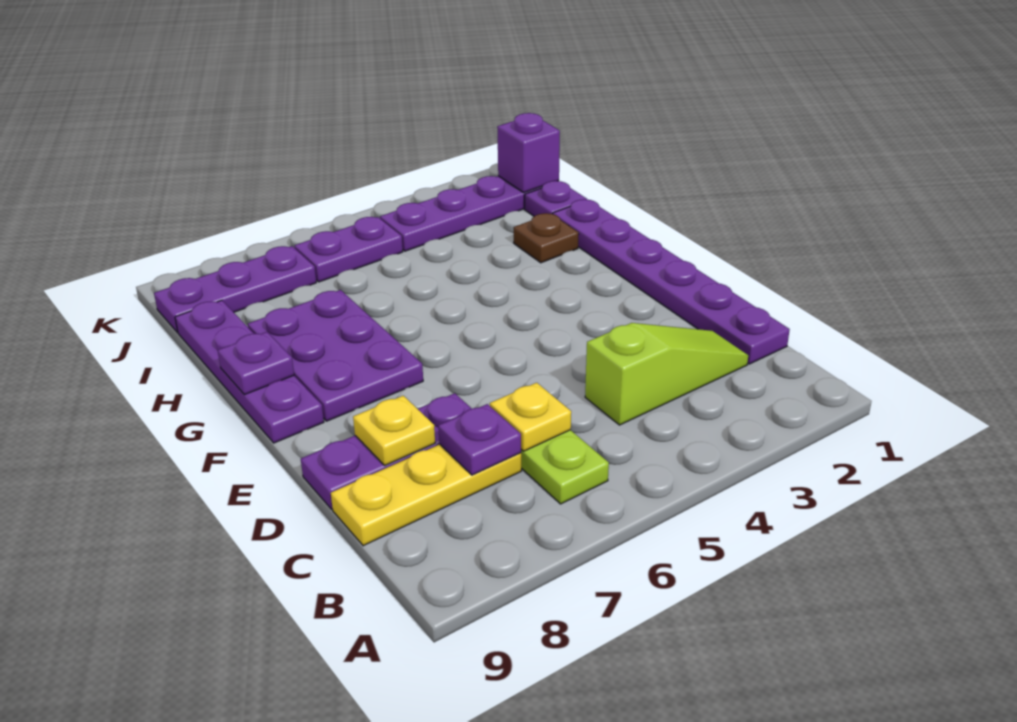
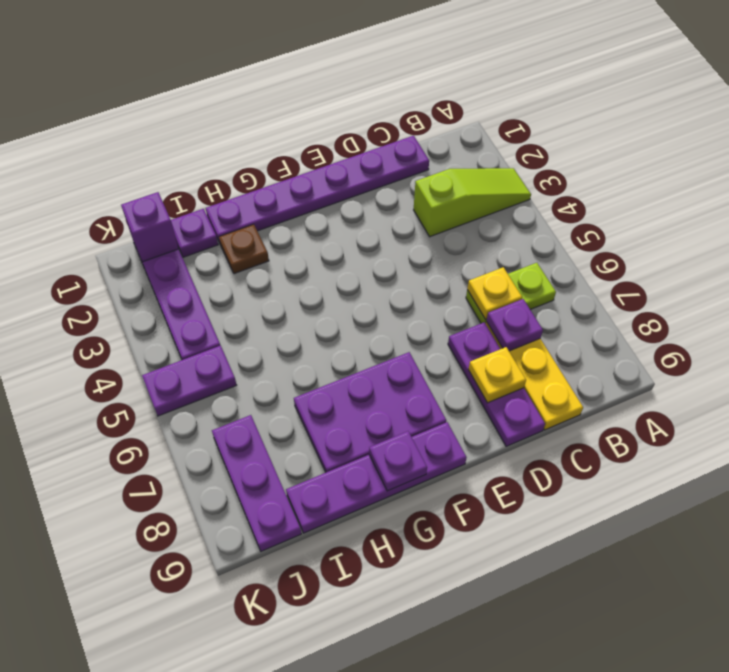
lime slope C2:C4 level 1 top 4 -> lime slope A3:C3 level 1 top C
purple plate J5:J6 level 1 -> purple plate J5:K5 level 1

